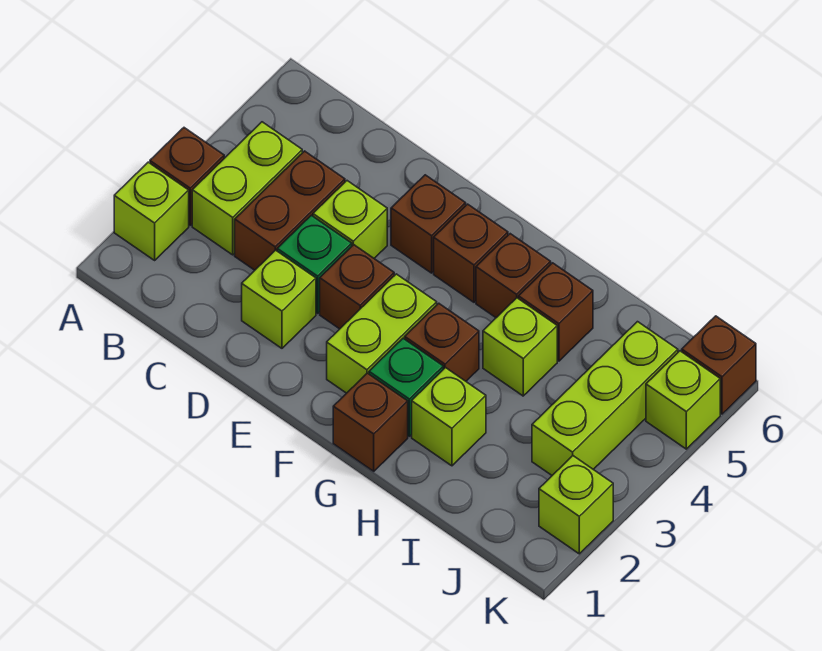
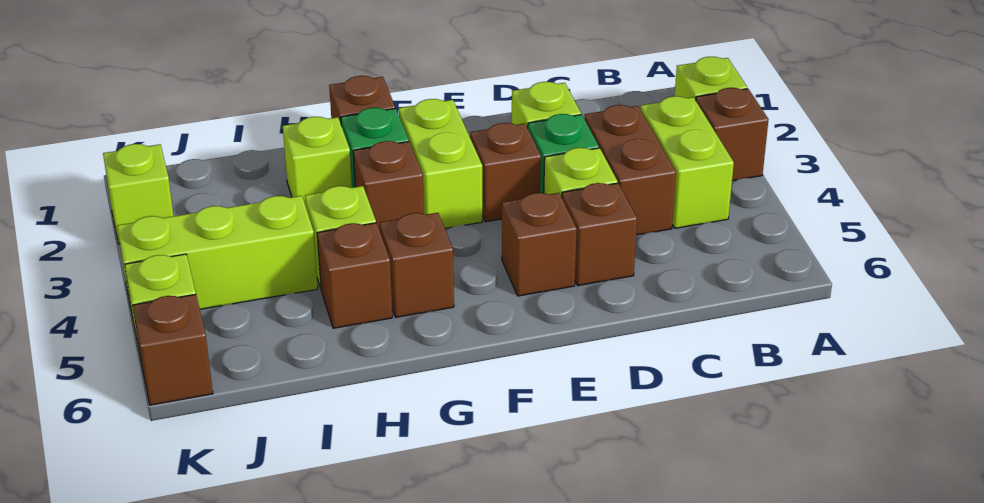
brown brick F5 level 1 -> brown brick D5 level 1
lime brick J3:J5 level 1 -> lime brick I4:K4 level 1

